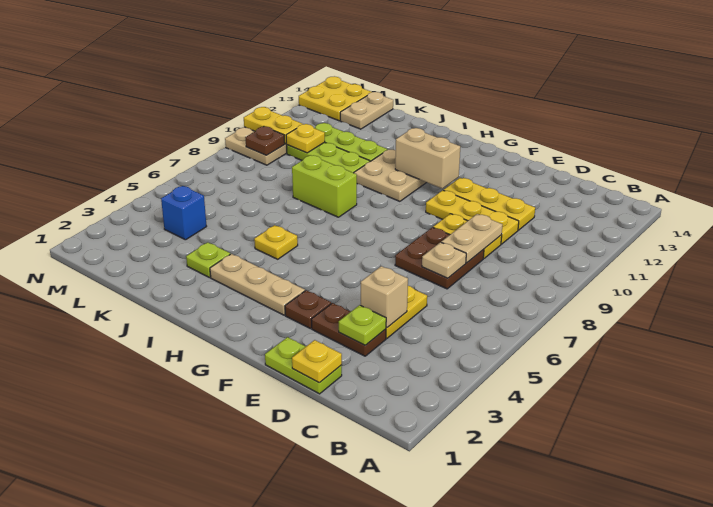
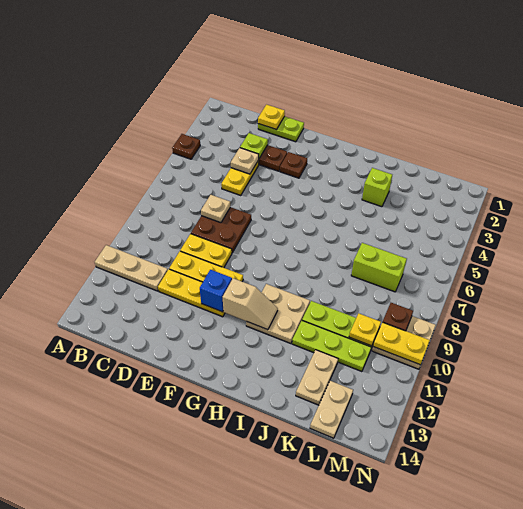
none -> brown plate A4 level 1
tan brick D4 level 2 -> tan plate D4 level 2
tan plate D8:D9 level 2 -> tan plate K12:K13 level 1
tan plate G3:I3 level 1 -> tan plate A11:C11 level 1
tan brick G11:H11 level 2 -> tan slope G11:H11 level 2 top G
yellow plate I5 level 1 -> none
lime brick I8:J8 level 1 -> lime brick K7:L7 level 1
lime plate J3 level 1 -> lime brick J3 level 1
blue brick L4 level 1 -> blue brick F11 level 2
yellow plate M13:N14 level 1 -> none

